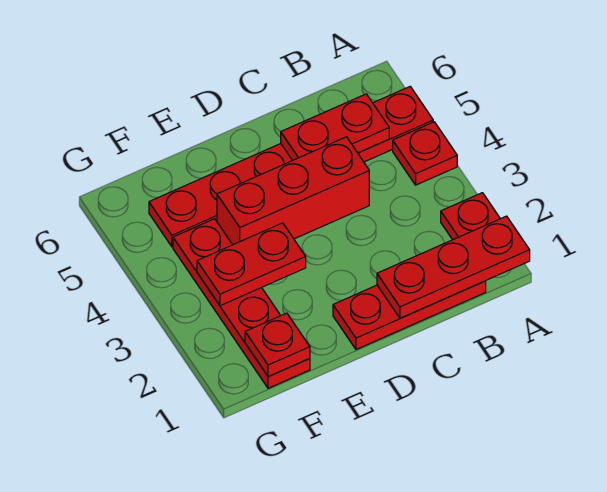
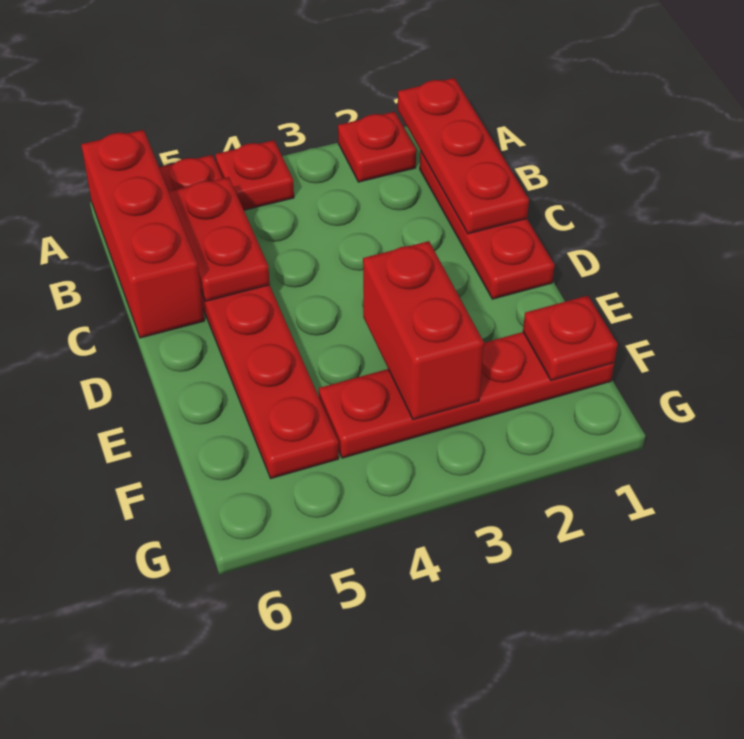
red brick C4:E4 level 1 -> red brick A6:C6 level 1
red plate E3:F3 level 2 -> red brick E3:F3 level 2

